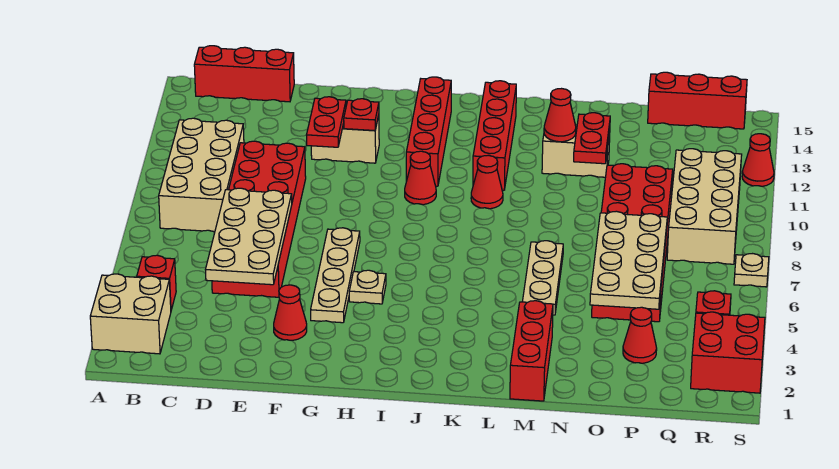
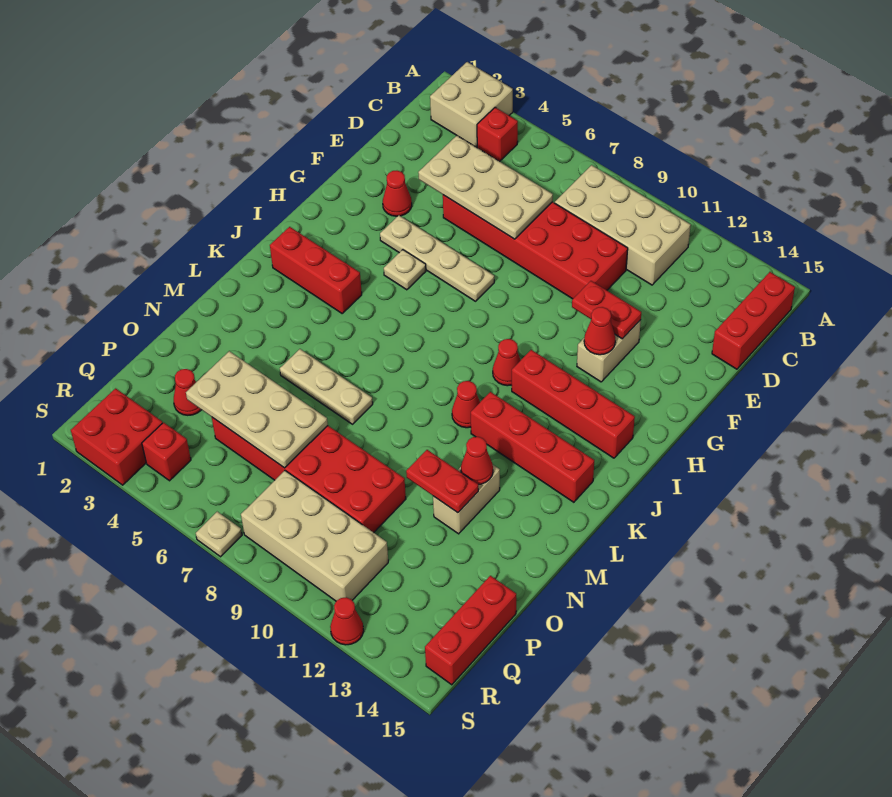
red plate G12 level 2 -> red cone G12 level 2
red brick M1:M3 level 1 -> red brick J2:J4 level 1

